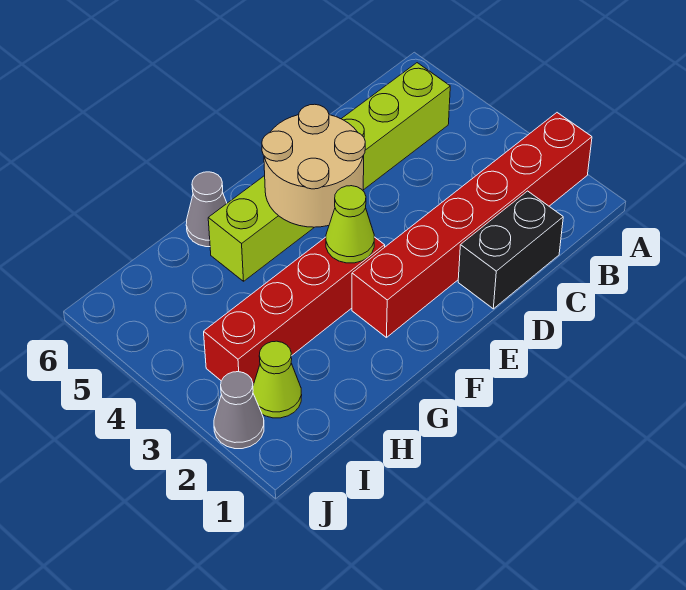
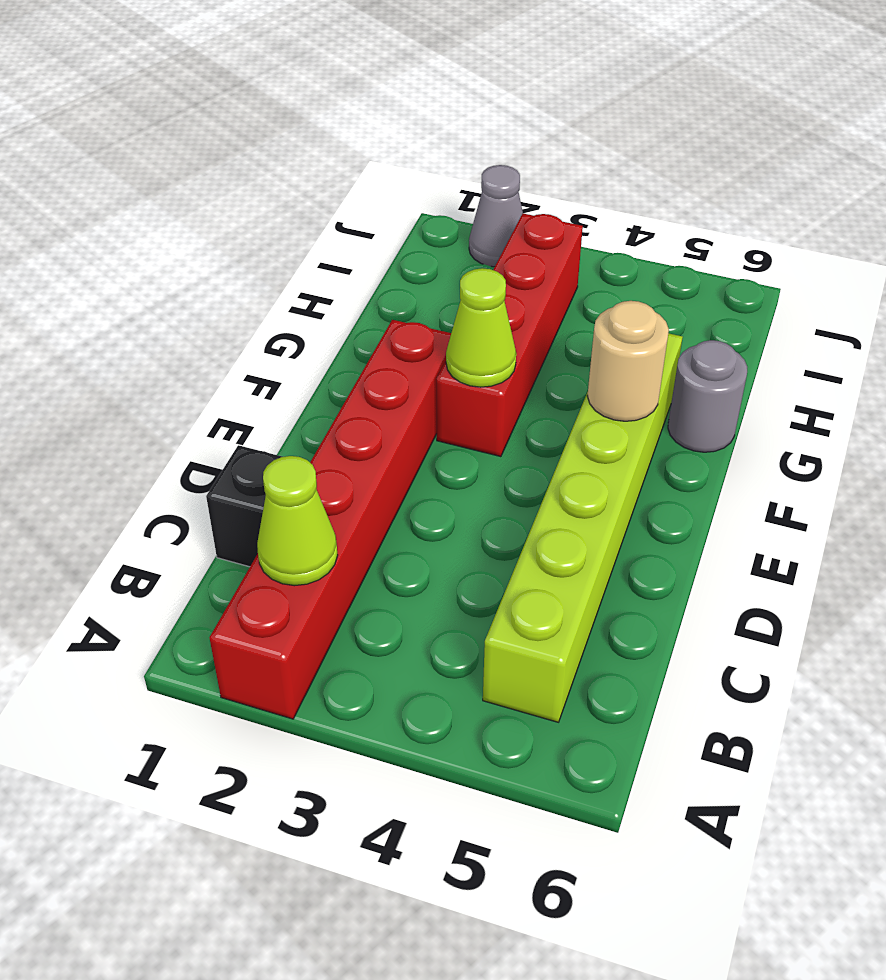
black brick C1:D1 level 1 -> black brick C1 level 1
tan round brick E4:F5 level 2 -> tan round brick F5 level 2
grey cone G6 level 1 -> grey round brick G6 level 1
lime cone I2 level 1 -> lime cone B2 level 2

